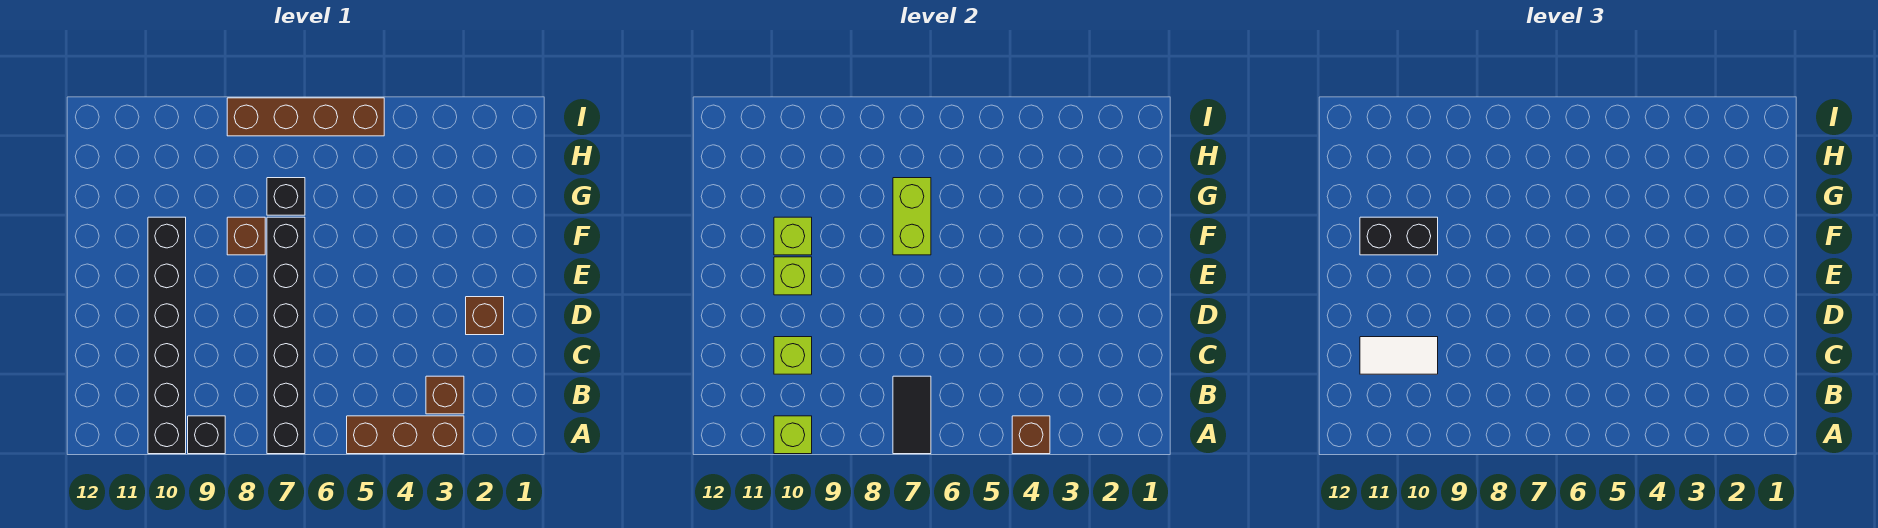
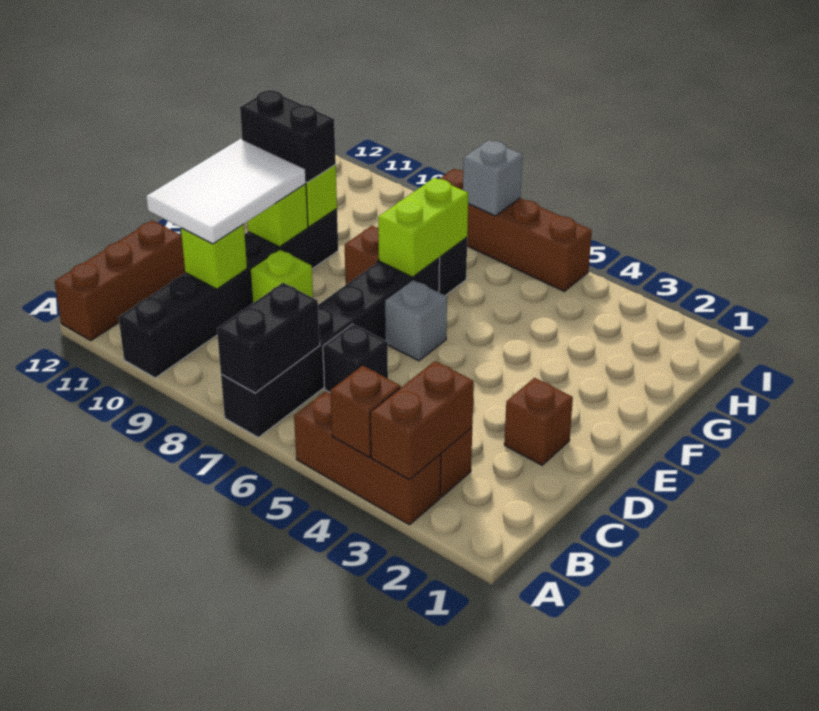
none -> brown brick A3:B3 level 2
black tile A7:B7 level 2 -> black brick A7:B7 level 2
black brick A9 level 1 -> black brick C6 level 1
lime brick A10 level 2 -> lime brick D9 level 1
none -> brown brick A12:C12 level 1
white tile C10:C11 level 3 -> white tile C10:E11 level 3
none -> grey brick E6 level 1
none -> grey brick I7 level 2

